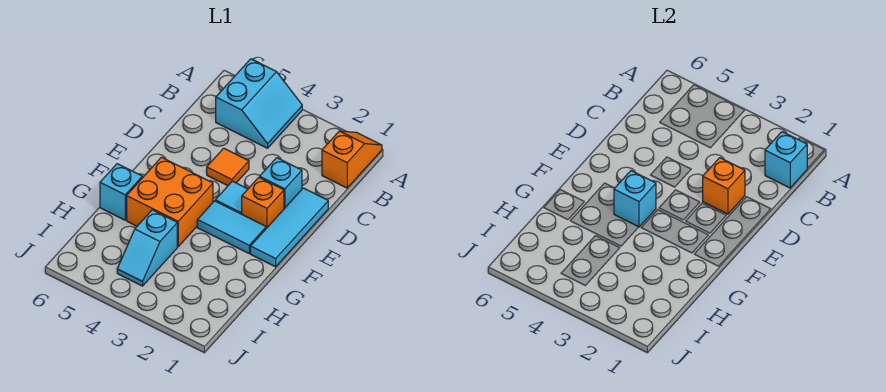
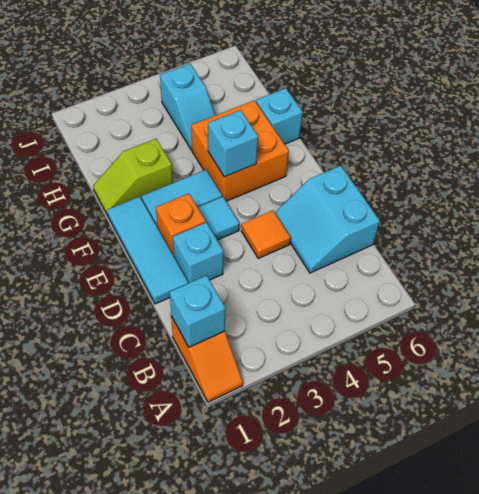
cyan slope A4:B5 level 1 top 5 -> cyan slope C5:D6 level 1 top 6
orange brick D2 level 2 -> none
none -> lime slope G1:G2 level 1 top 2
cyan slope H4:I4 level 1 top H -> cyan slope H4:I4 level 1 top I

